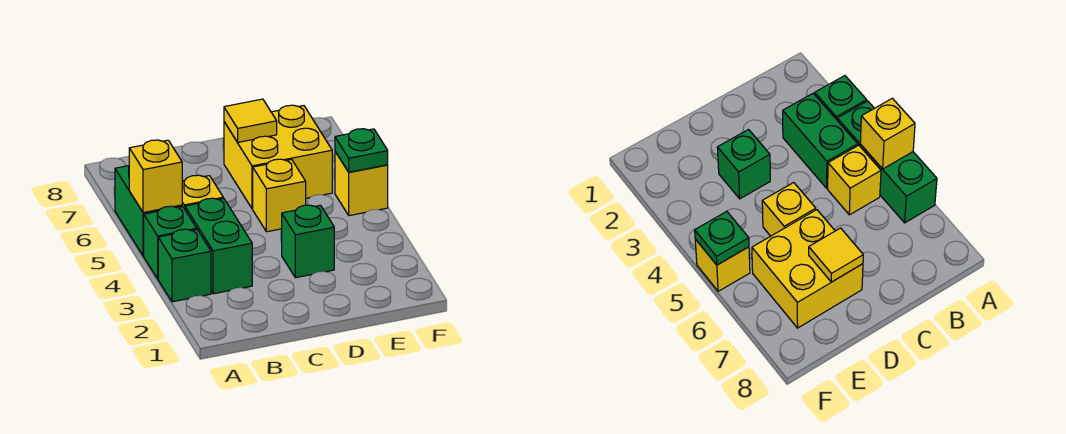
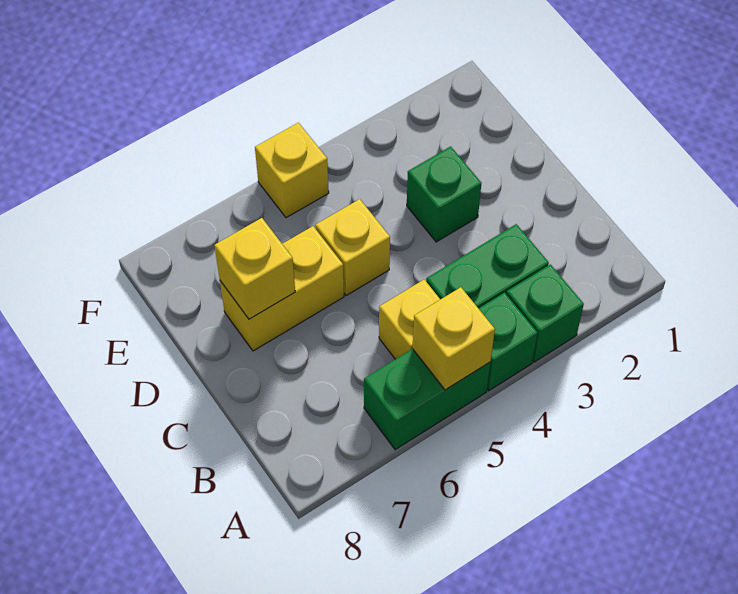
yellow brick D6:E7 level 1 -> yellow brick D6:D7 level 1
yellow tile D7 level 2 -> yellow brick D7 level 2
green plate F5 level 2 -> none

